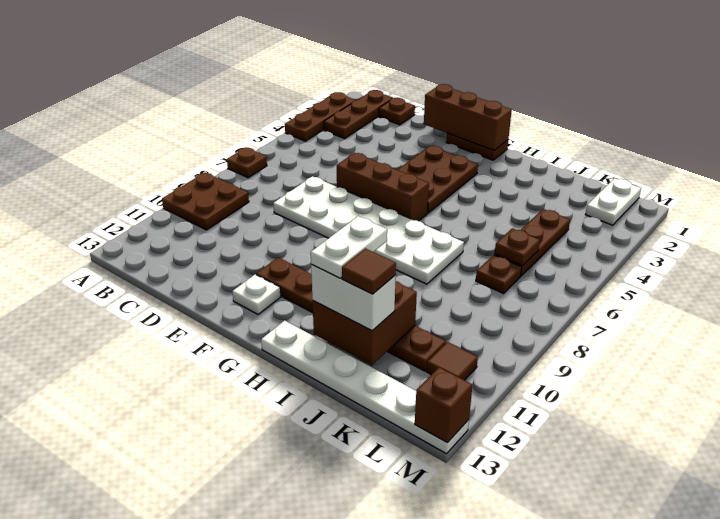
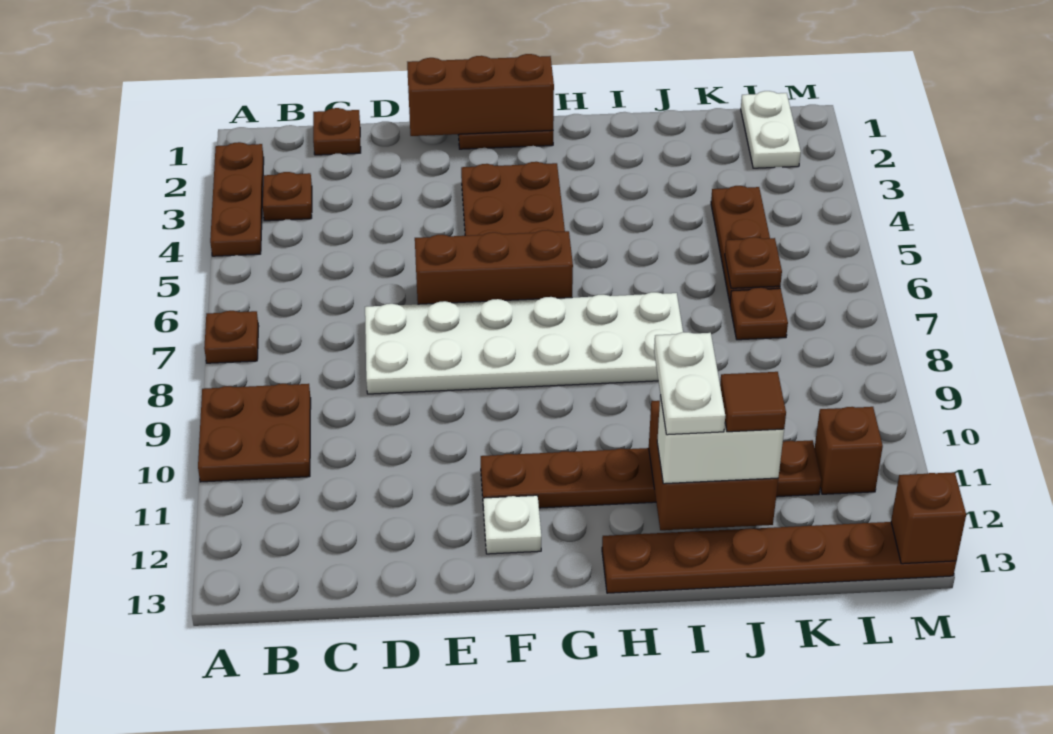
brown plate B1:B3 level 1 -> brown plate B3 level 1
white plate H13:M13 level 1 -> brown plate H13:M13 level 1
brown tile L11 level 1 -> brown brick L11 level 1

